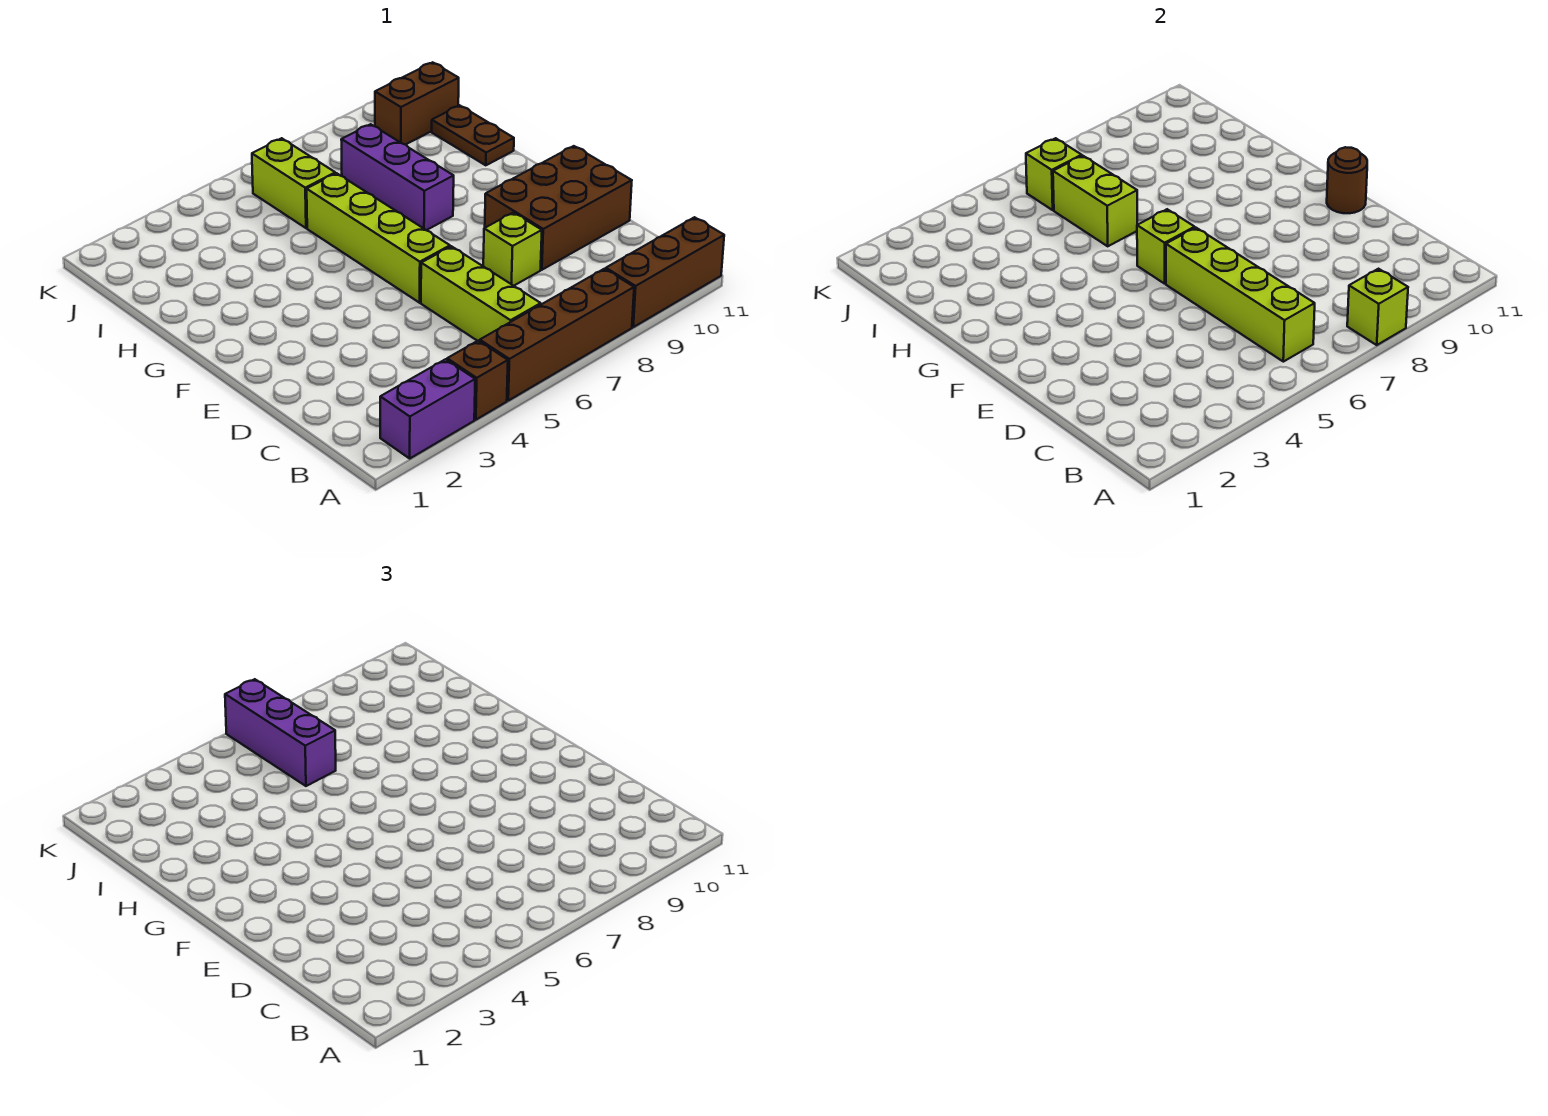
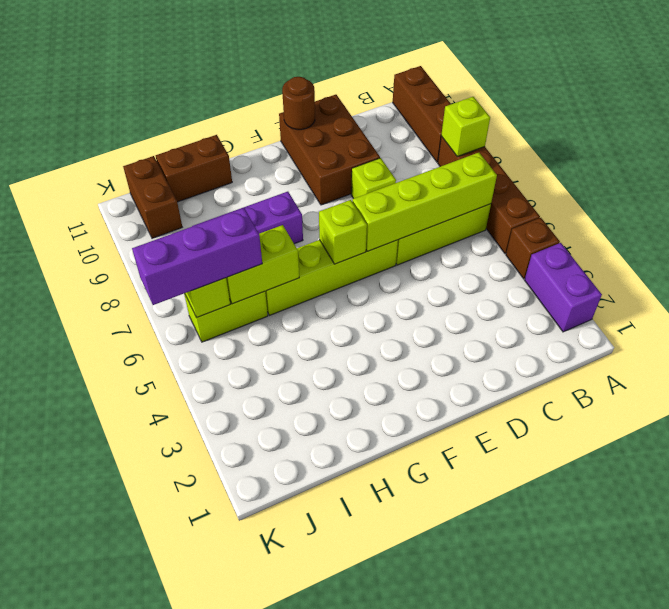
brown plate H11:I11 level 1 -> brown brick H11:I11 level 1

